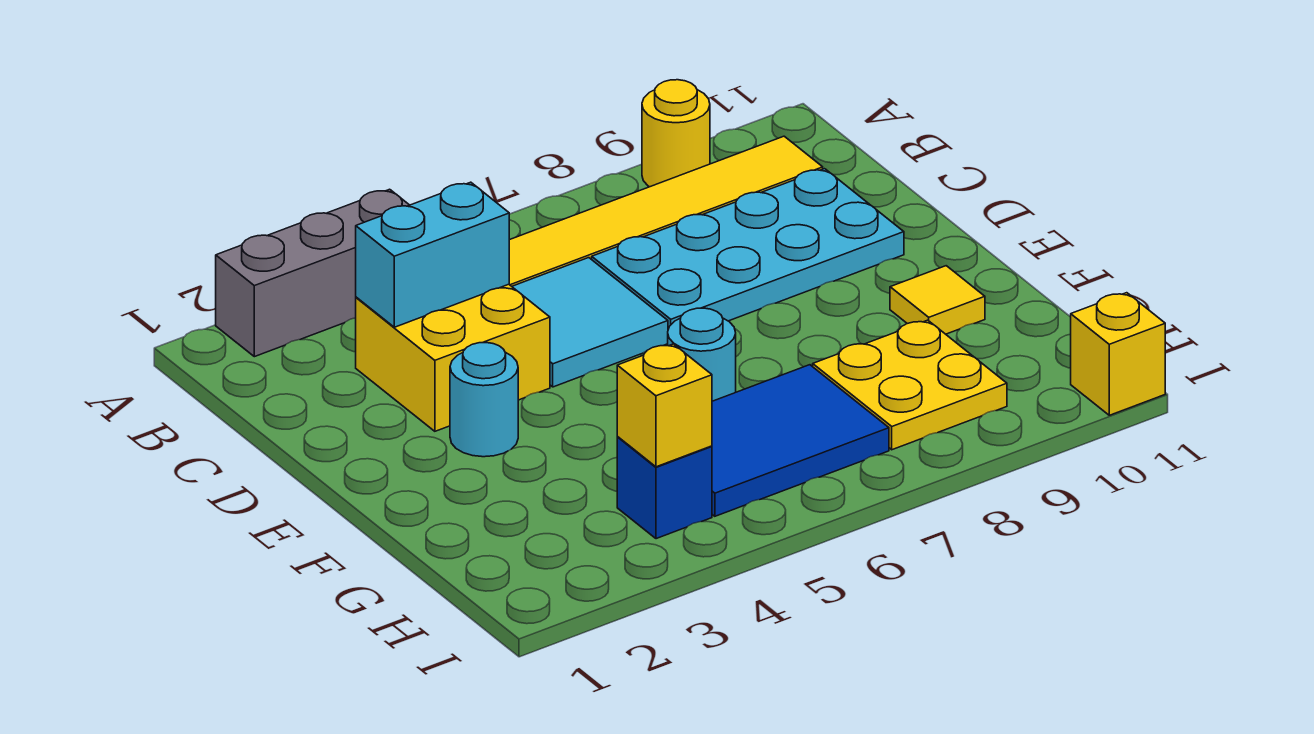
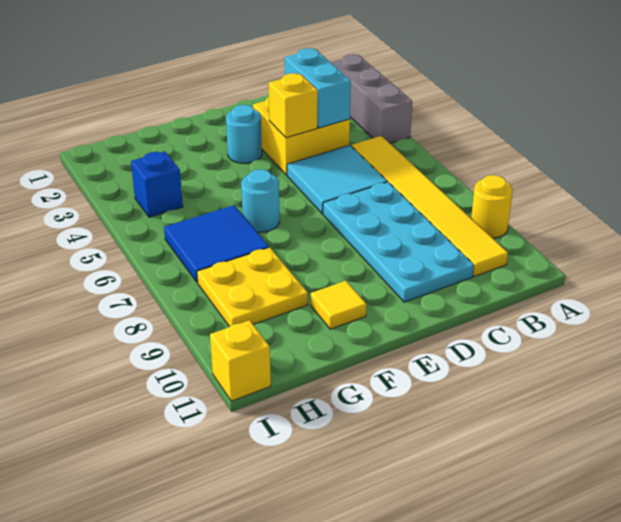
blue tile G5:H7 level 1 -> blue tile G6:H7 level 1
yellow brick H4 level 2 -> yellow brick D4 level 2

